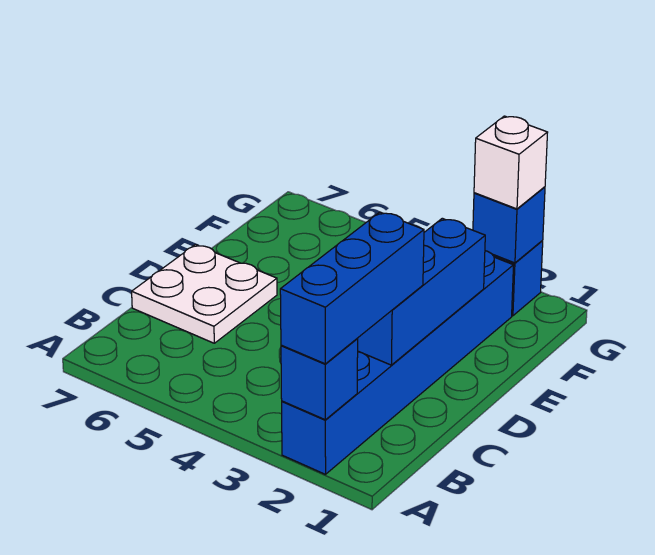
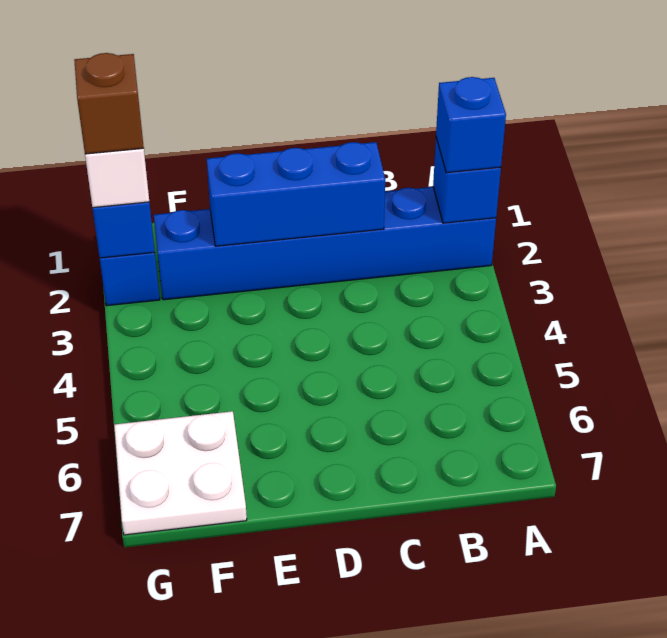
blue brick A2:C2 level 3 -> blue brick A2 level 3
white plate C6:D7 level 1 -> white plate F6:G7 level 1
none -> brown brick G2 level 4

